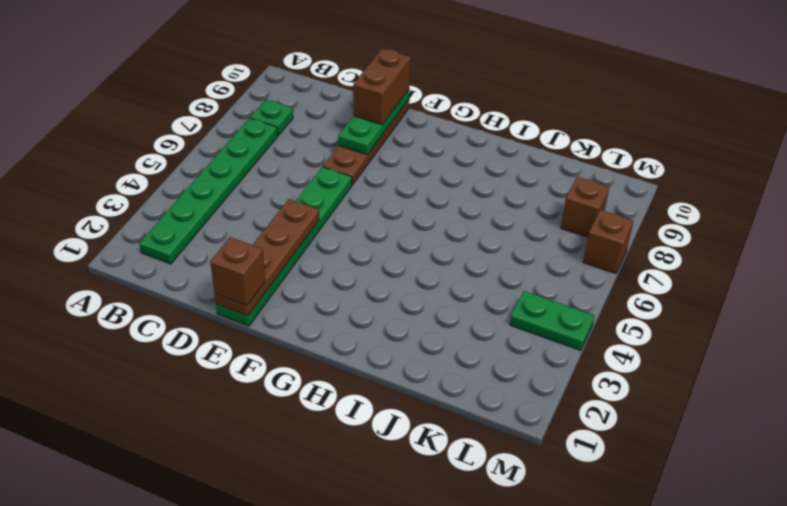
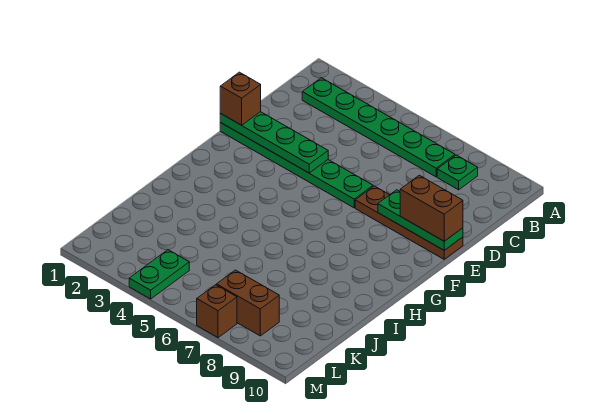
brown plate E1:E4 level 2 -> green plate E1:E4 level 2
brown brick L8 level 1 -> brown brick L7:L8 level 1

